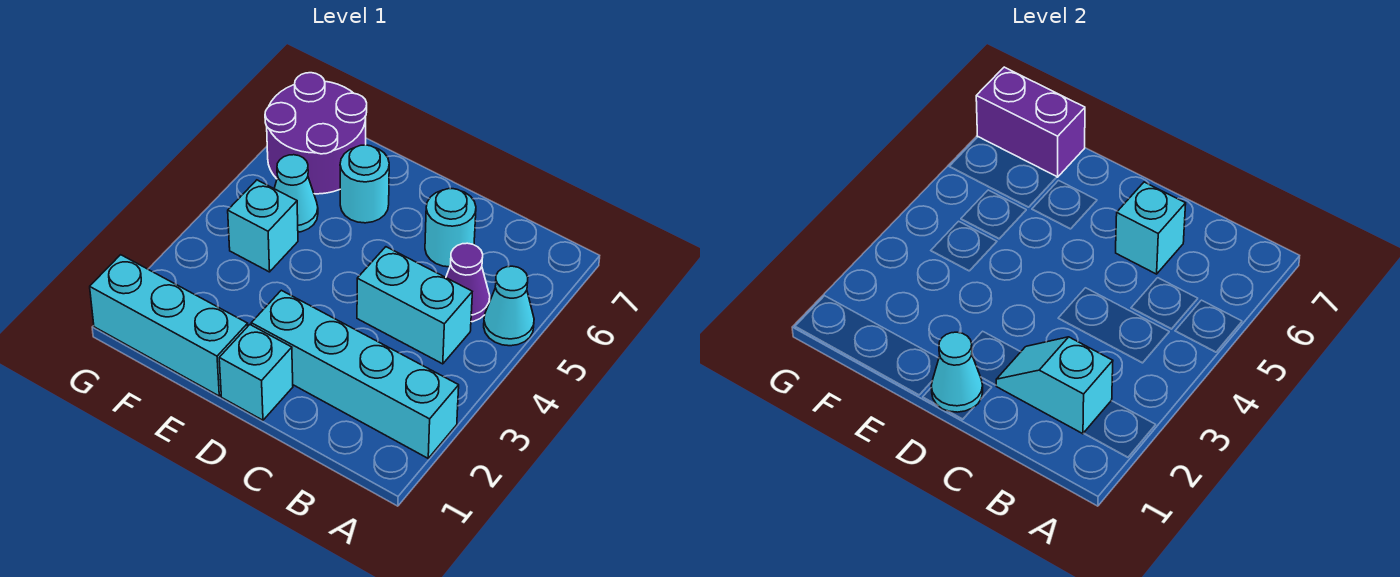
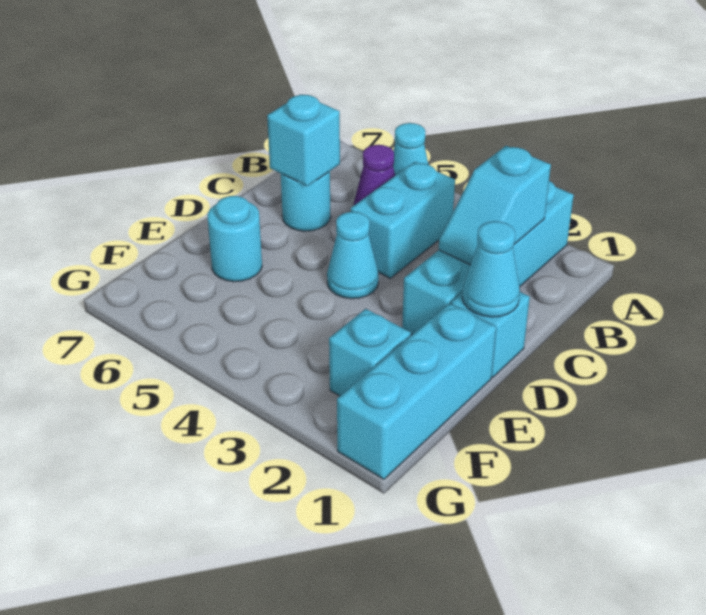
cyan brick F4 level 1 -> cyan brick F2 level 1
cyan cone F5 level 1 -> cyan cone D4 level 1
purple round brick F6:G7 level 1 -> none
purple brick F7:G7 level 2 -> none

